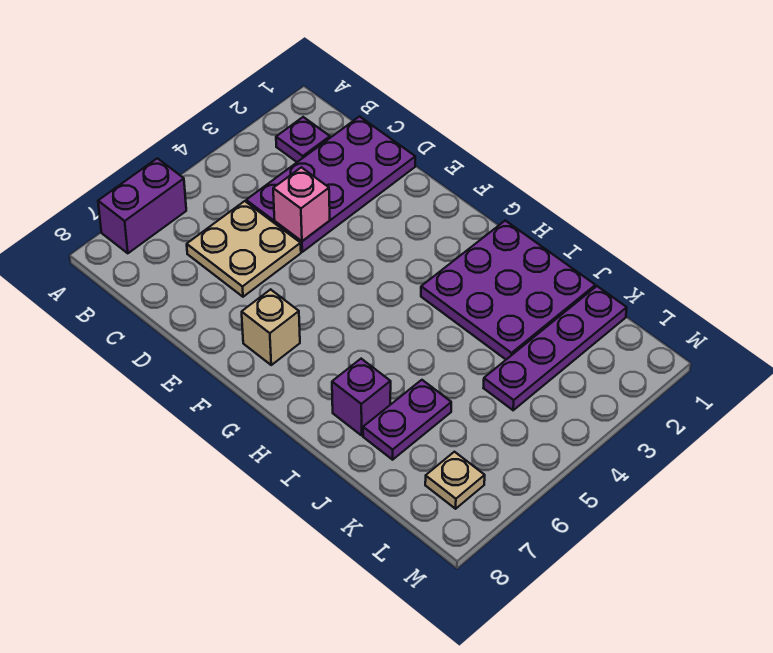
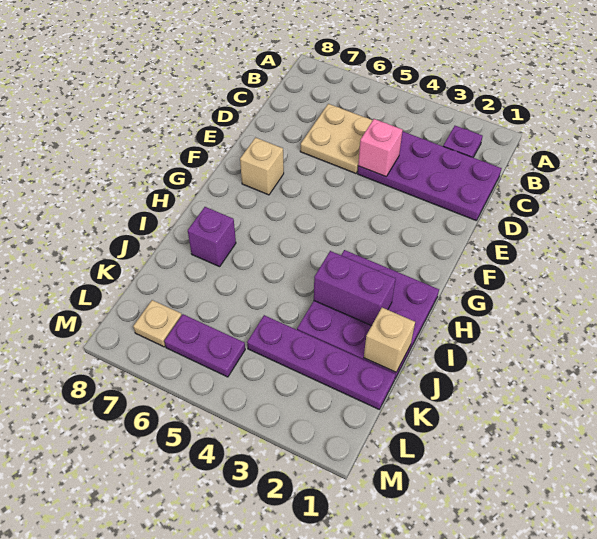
purple brick A6:A7 level 1 -> purple brick I2:I3 level 2
none -> tan brick J1 level 2
purple plate J6:J7 level 1 -> purple plate L5:L6 level 1

